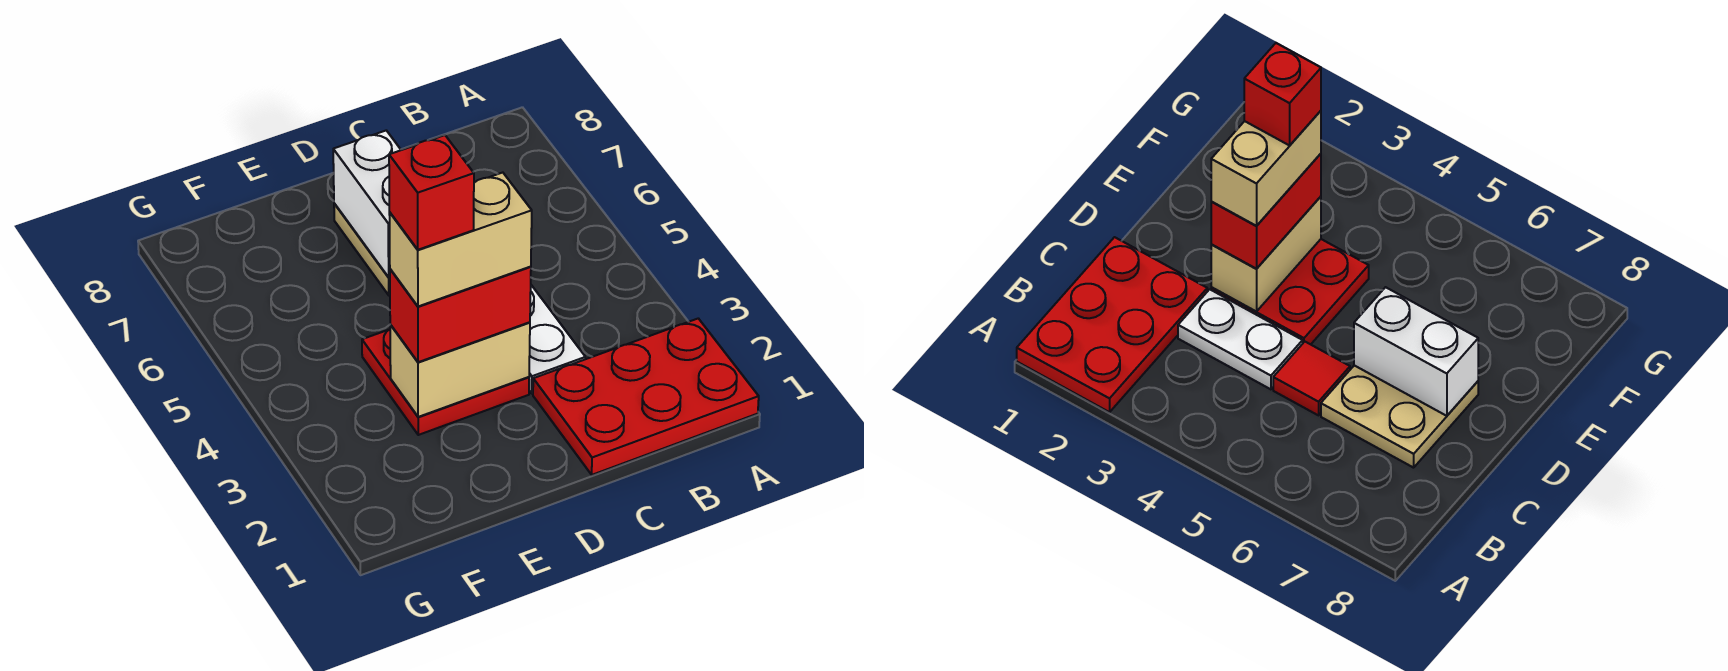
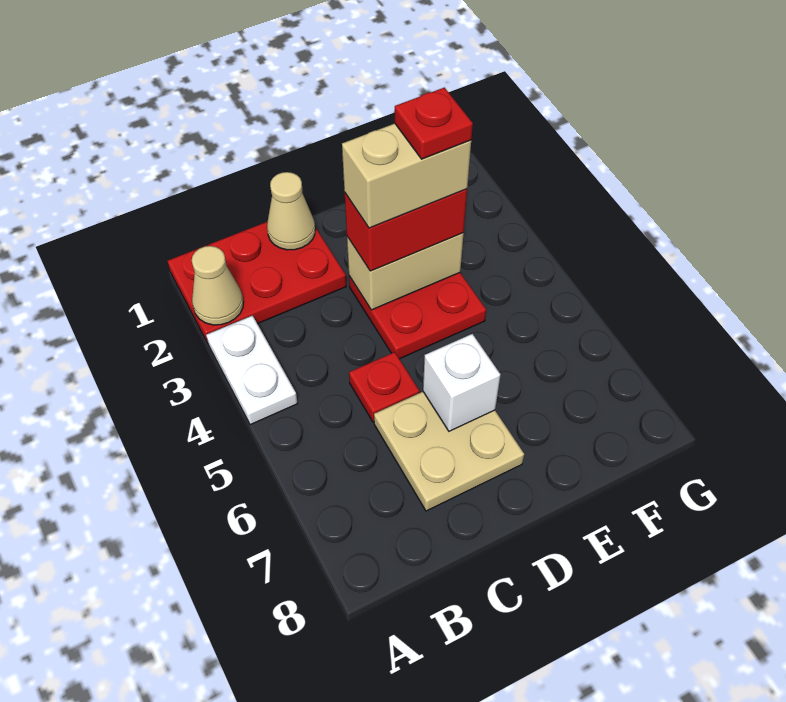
none -> tan cone A2 level 2
none -> tan cone C1 level 2
white plate C3:C4 level 1 -> white plate A3:A4 level 1
red tile C5 level 1 -> red plate C5 level 1
white brick D6:D7 level 2 -> white brick D6 level 2
red brick E3 level 5 -> red plate E3 level 5

